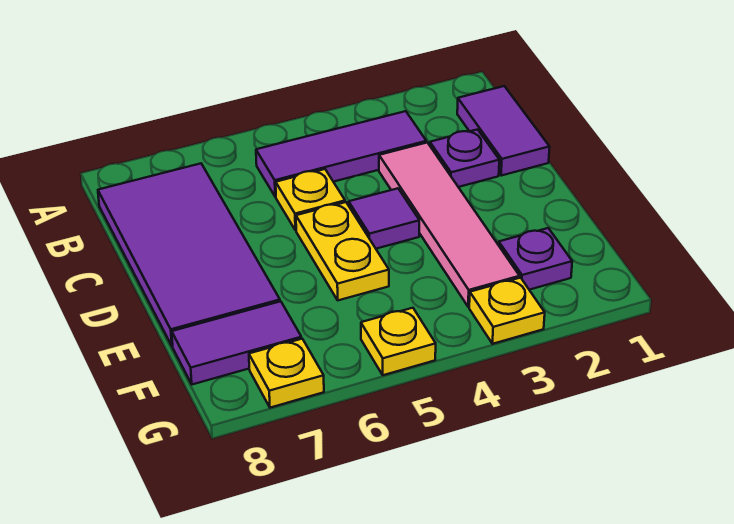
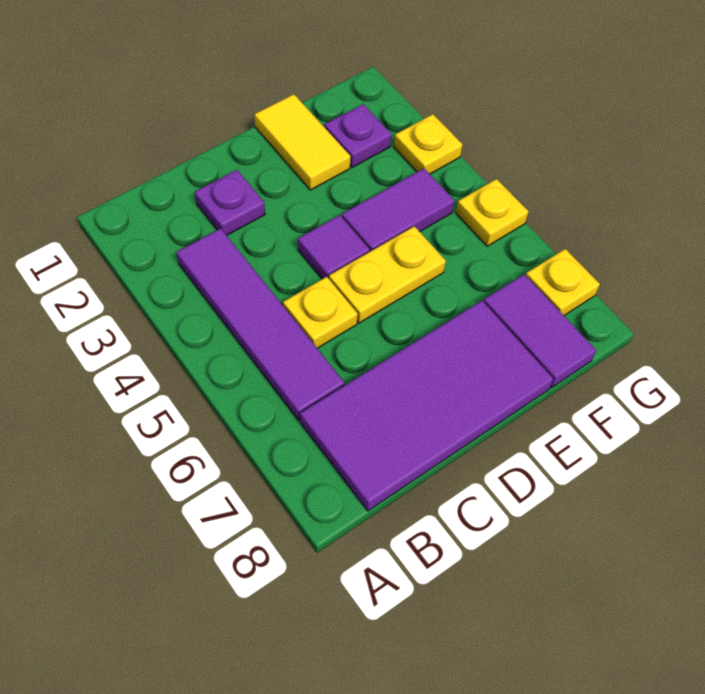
purple tile B1:C1 level 1 -> purple tile E4:F4 level 1
purple tile B3:B5 level 1 -> purple tile B3:B6 level 1
pink tile C3:F3 level 1 -> none
none -> yellow tile E1:E2 level 1

